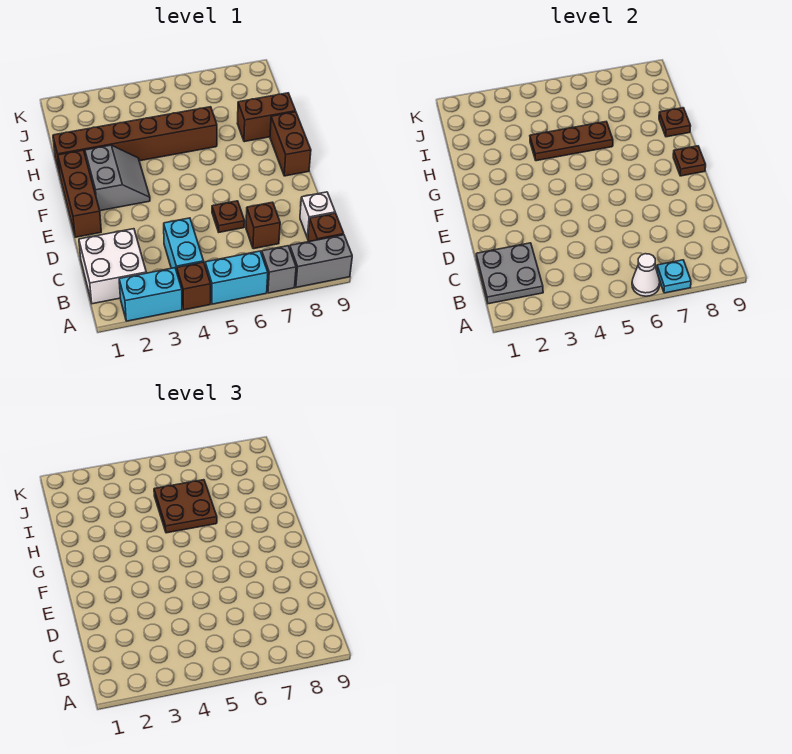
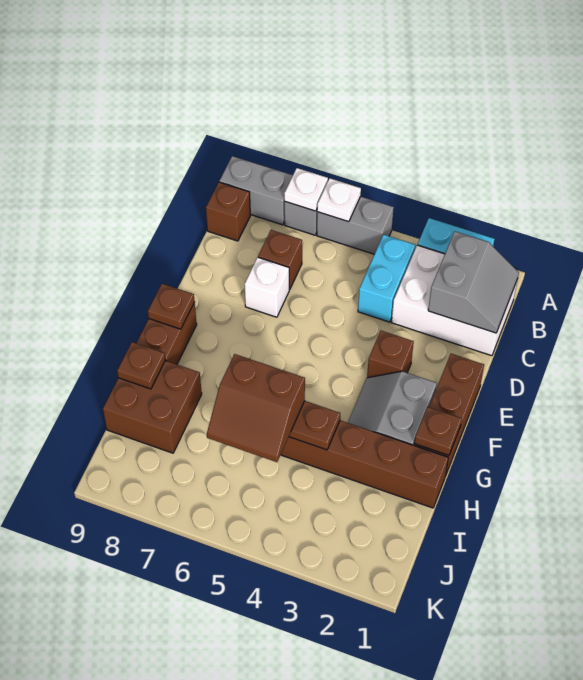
brown brick A4 level 1 -> brown brick E3 level 1
cyan brick A5:A6 level 1 -> grey brick A5:A6 level 1
white cone A6 level 2 -> white plate A6 level 2
cyan plate A7 level 2 -> white plate A7 level 2
white brick B1:C2 level 1 -> white brick B1:C3 level 1
grey plate B1:C2 level 2 -> grey slope B1:C2 level 2 top 2
white brick C9 level 1 -> white brick D7 level 1
brown plate D6 level 1 -> brown plate G1 level 2
brown plate H5:I6 level 3 -> brown slope H5:I6 level 3 top H
brown brick H8:H9 level 1 -> brown brick H8:I9 level 1

